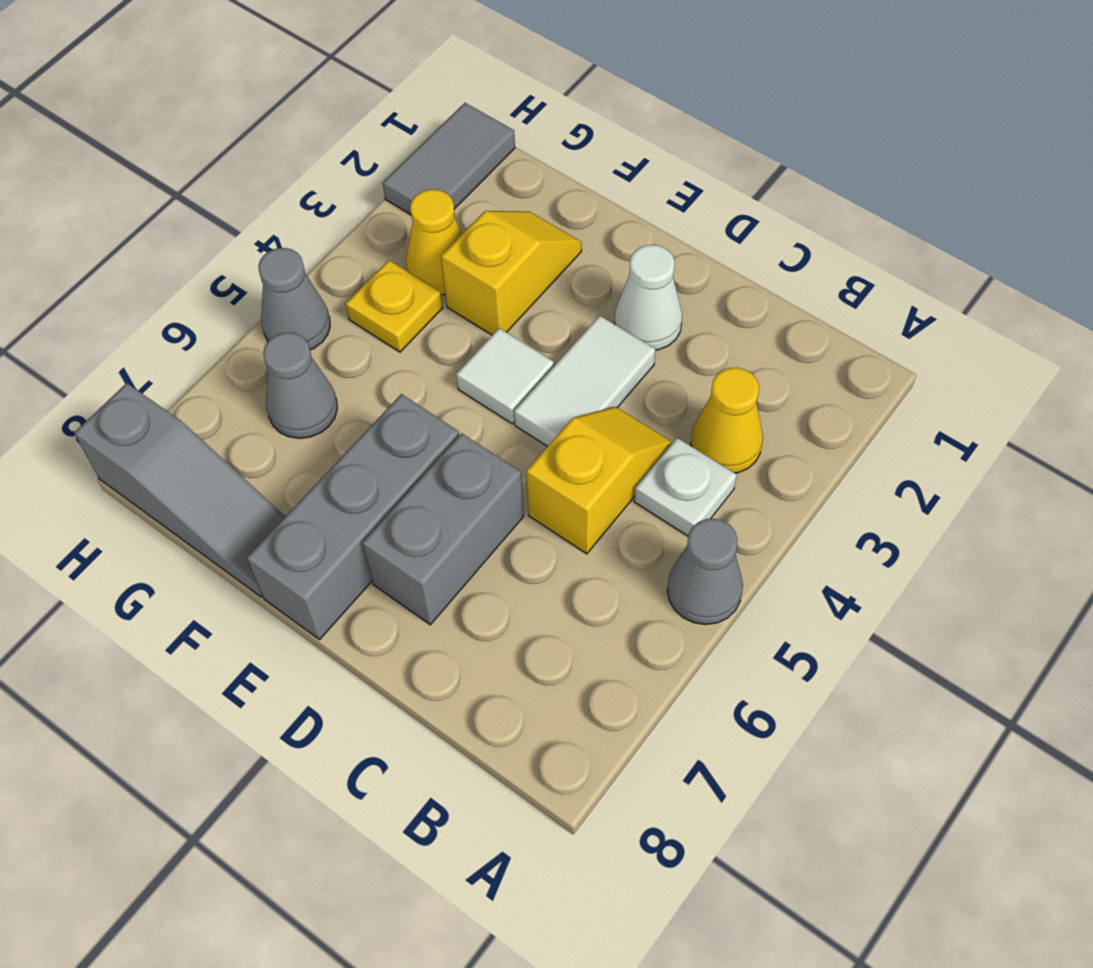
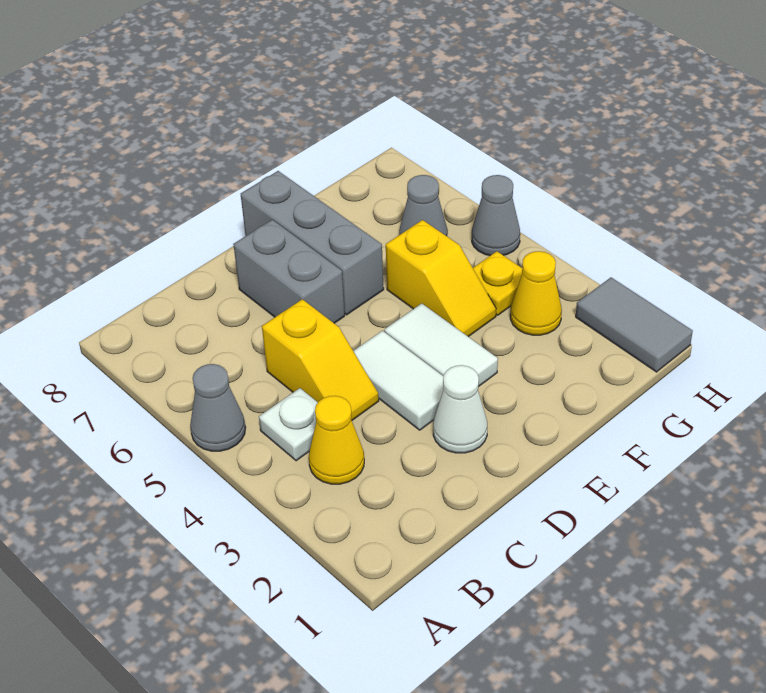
white tile E4 level 1 -> white tile E3:E4 level 1
yellow slope F2:F3 level 1 top 3 -> yellow slope F4:F5 level 1 top 5
grey slope F8:H8 level 1 top H -> none

